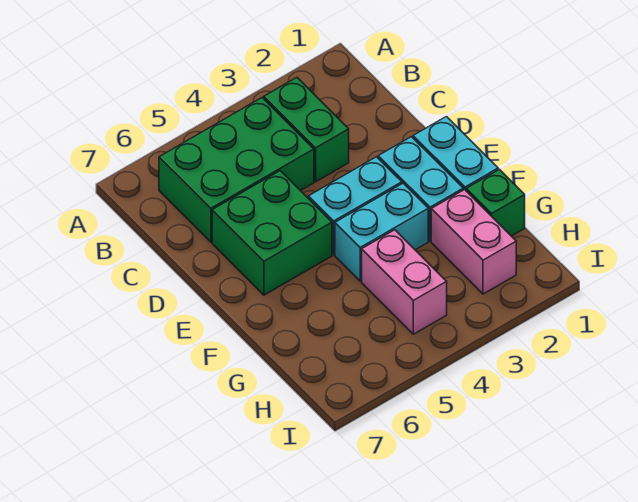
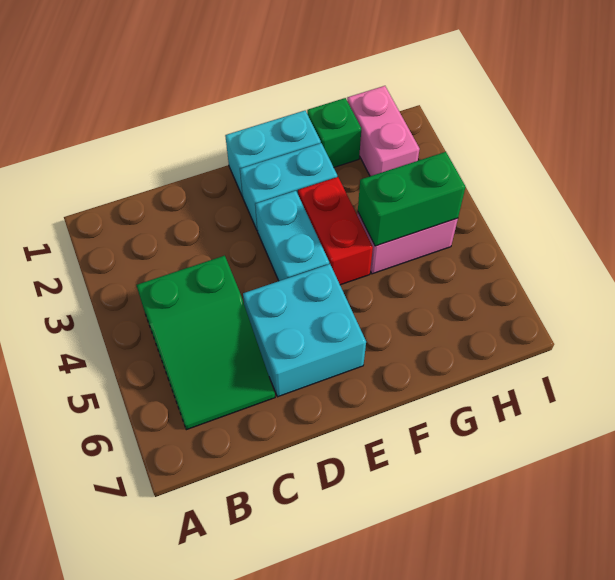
green brick B3:C3 level 1 -> green brick G4:H4 level 2
green brick B4:C6 level 1 -> green slope B4:C6 level 1 top 4
green brick D5:E6 level 1 -> cyan brick D5:E6 level 1
cyan brick F3:F4 level 1 -> red brick F3:F4 level 1
pink brick G2:H2 level 1 -> pink brick H1:H2 level 1

